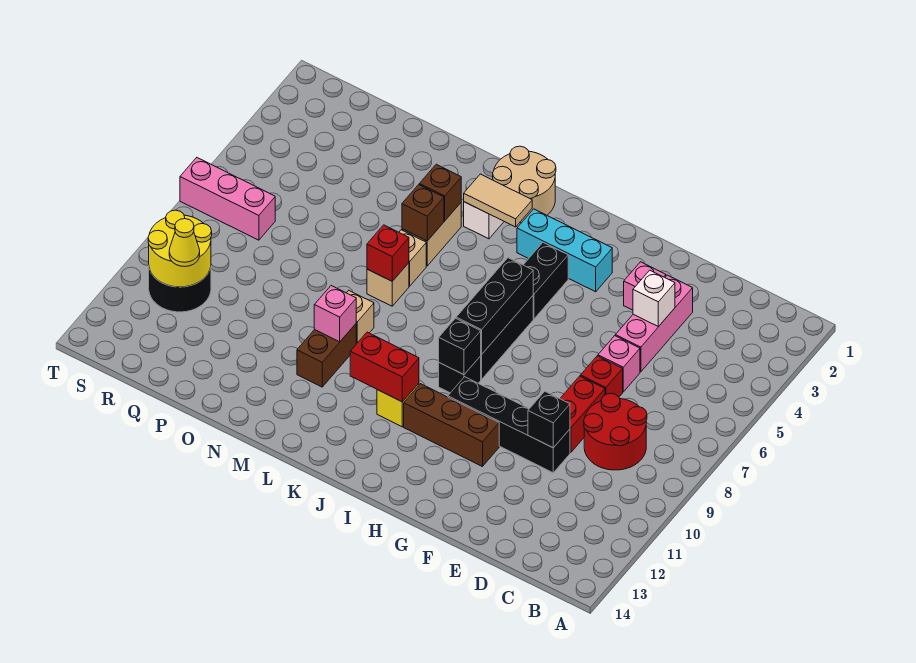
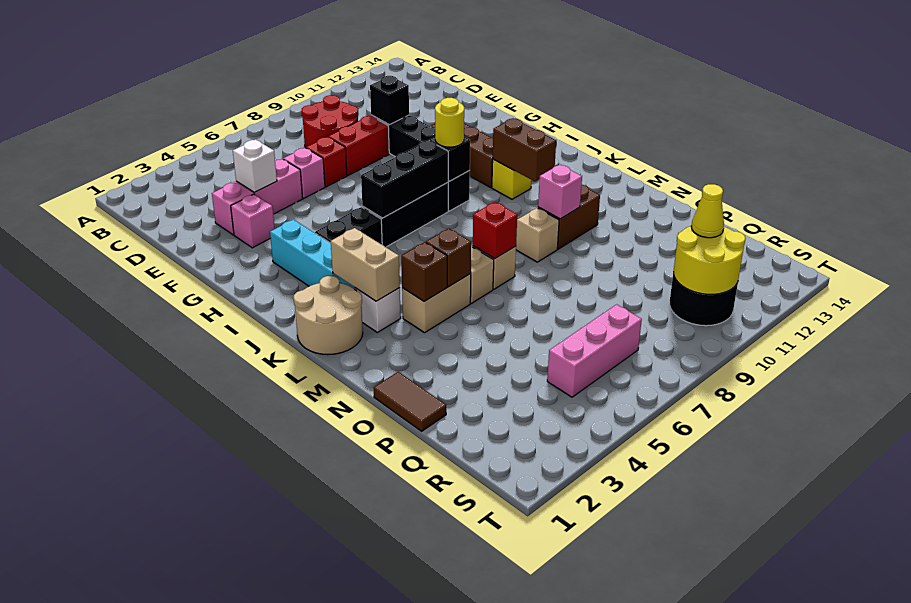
none -> yellow round brick I9 level 3
red brick J11:K11 level 2 -> brown brick J11:K11 level 2
tan tile K3:L3 level 2 -> tan brick K3:L3 level 2
none -> brown tile O1:P1 level 1
pink brick R7:T7 level 1 -> pink brick R5:R7 level 1

